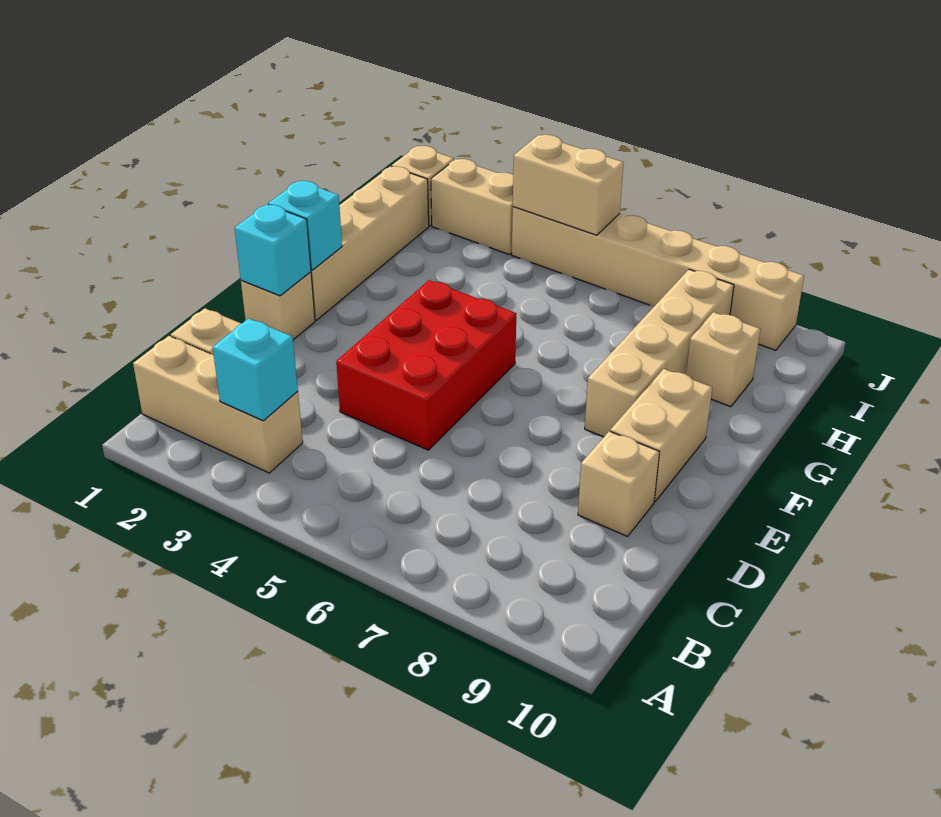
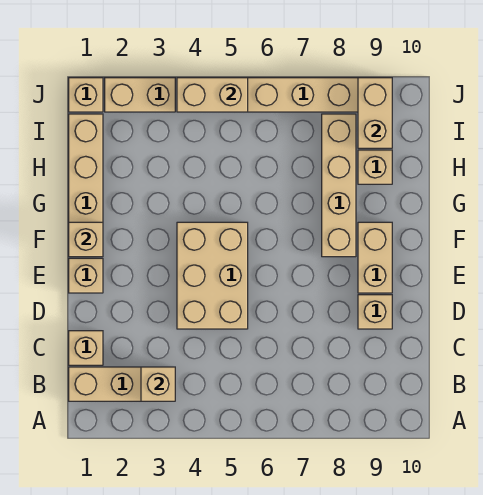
cyan brick B3 level 2 -> tan brick B3 level 2
red brick D4:F5 level 1 -> tan brick D4:F5 level 1
cyan brick E1 level 2 -> none
cyan brick F1 level 2 -> tan brick F1 level 2
none -> tan brick I9:J9 level 2

